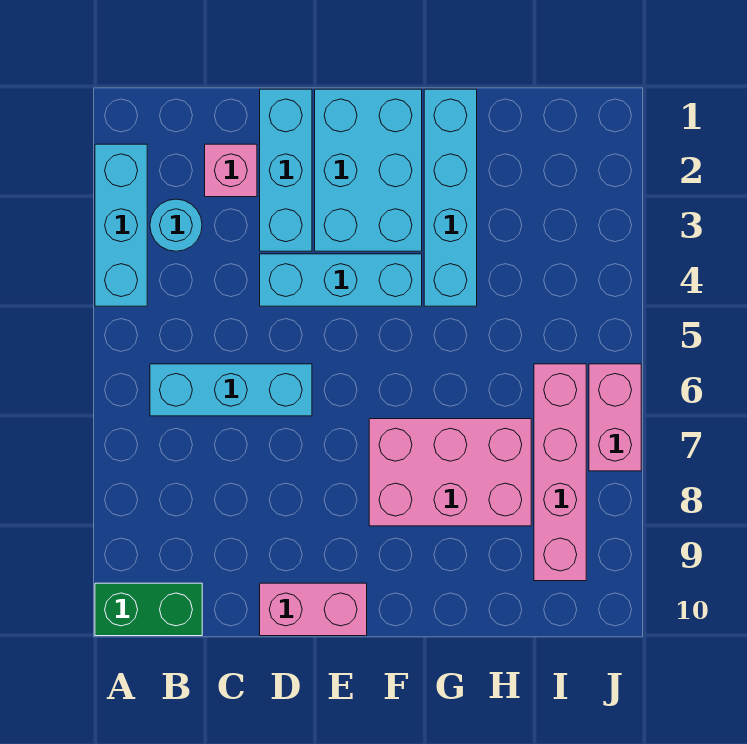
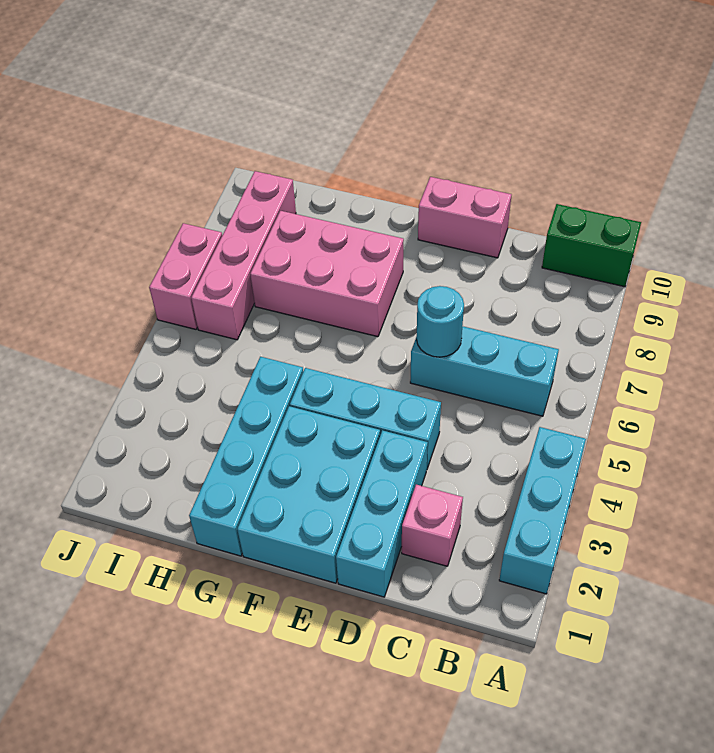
cyan round brick B3 level 1 -> cyan round brick D6 level 2

